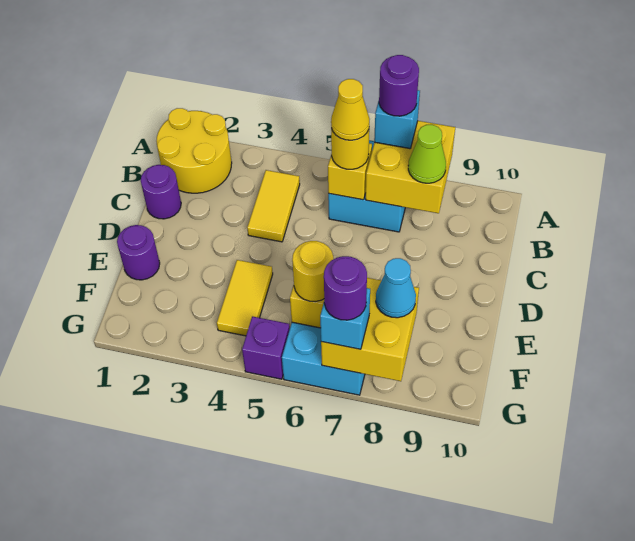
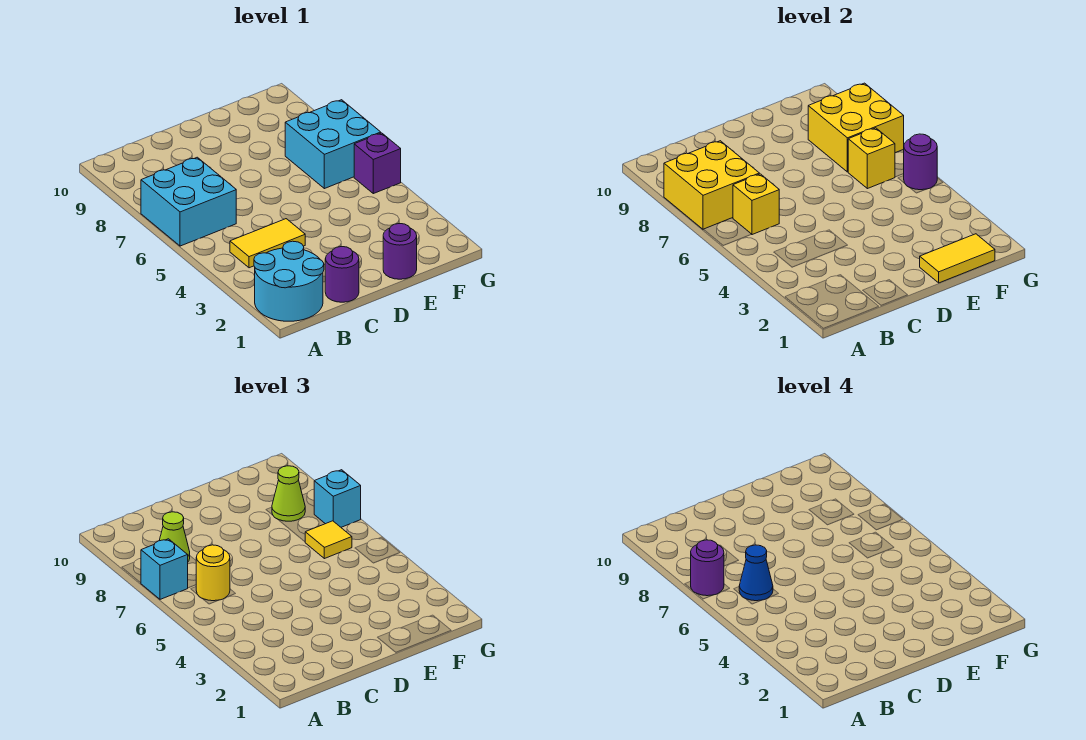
yellow round brick A1:B2 level 1 -> cyan round brick A1:B2 level 1
yellow cone B6 level 4 -> blue cone B6 level 4
yellow tile E4:F4 level 1 -> yellow tile E1:F1 level 2
yellow round brick F6 level 3 -> yellow tile F6 level 3
cyan cone F8 level 3 -> lime cone F8 level 3
purple round brick G7 level 4 -> purple round brick G5 level 2

